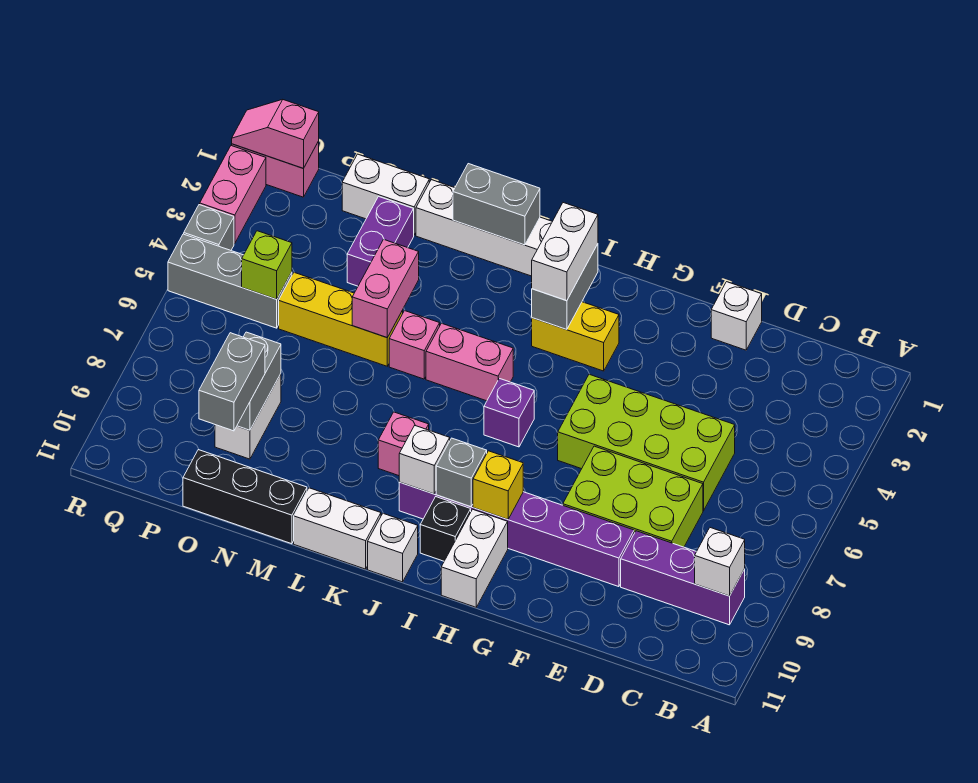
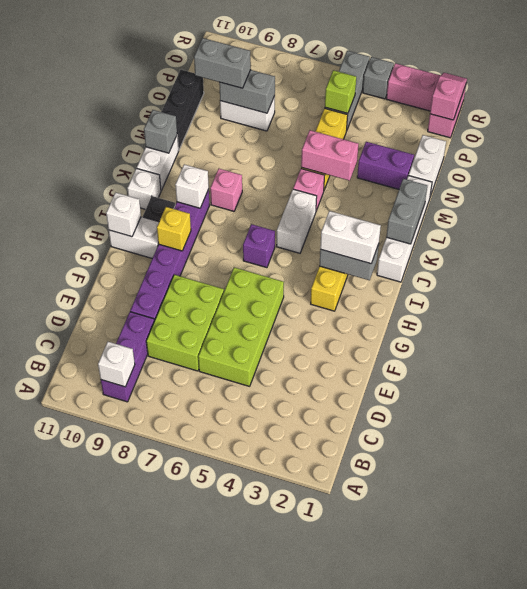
white brick E1 level 1 -> white brick H11 level 2
grey brick I9 level 2 -> grey brick L11 level 2
pink brick J5:K5 level 1 -> white brick J5:K5 level 1

